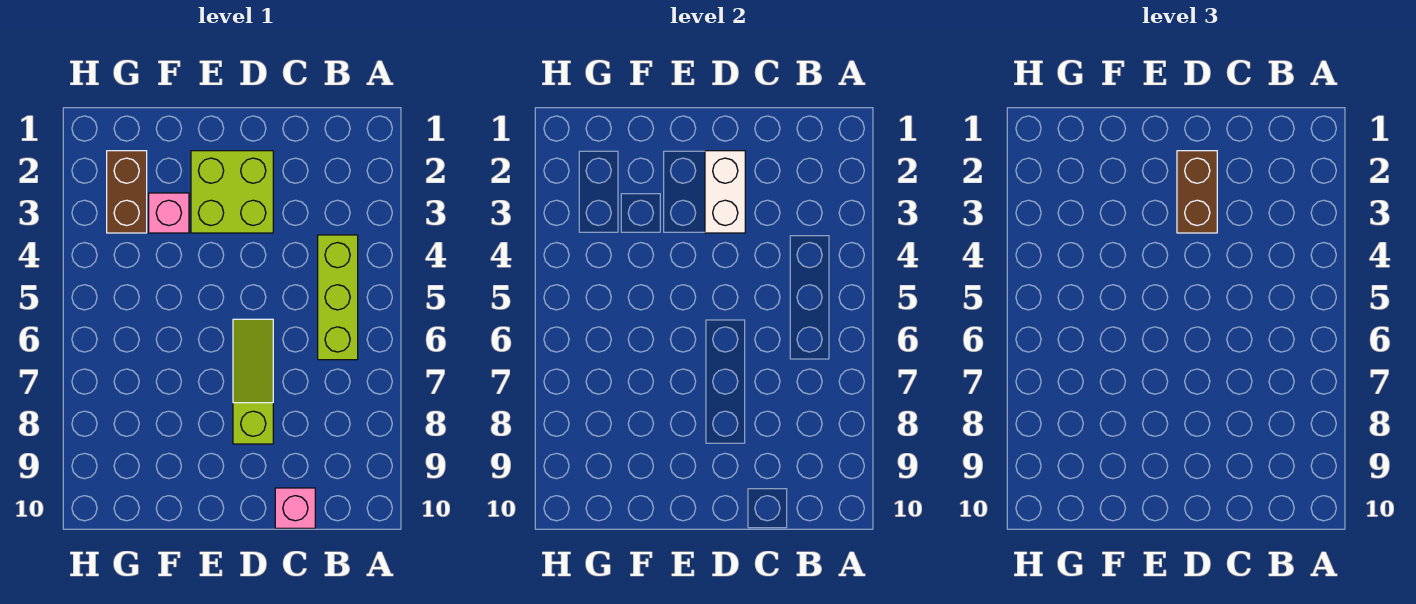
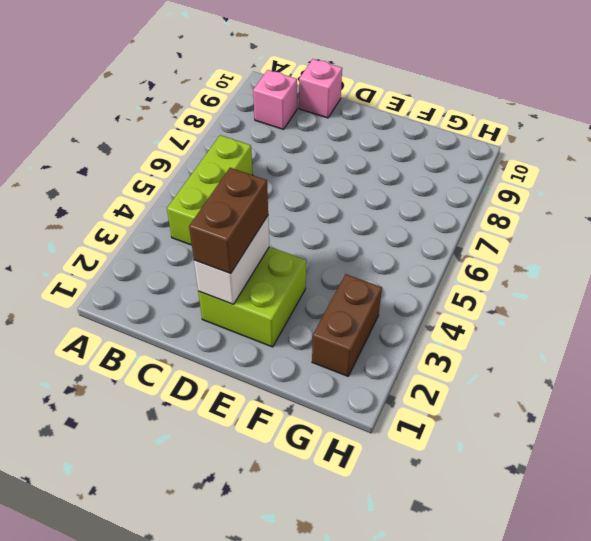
lime slope D6:D8 level 1 top 8 -> none
pink brick F3 level 1 -> pink brick B9 level 1

